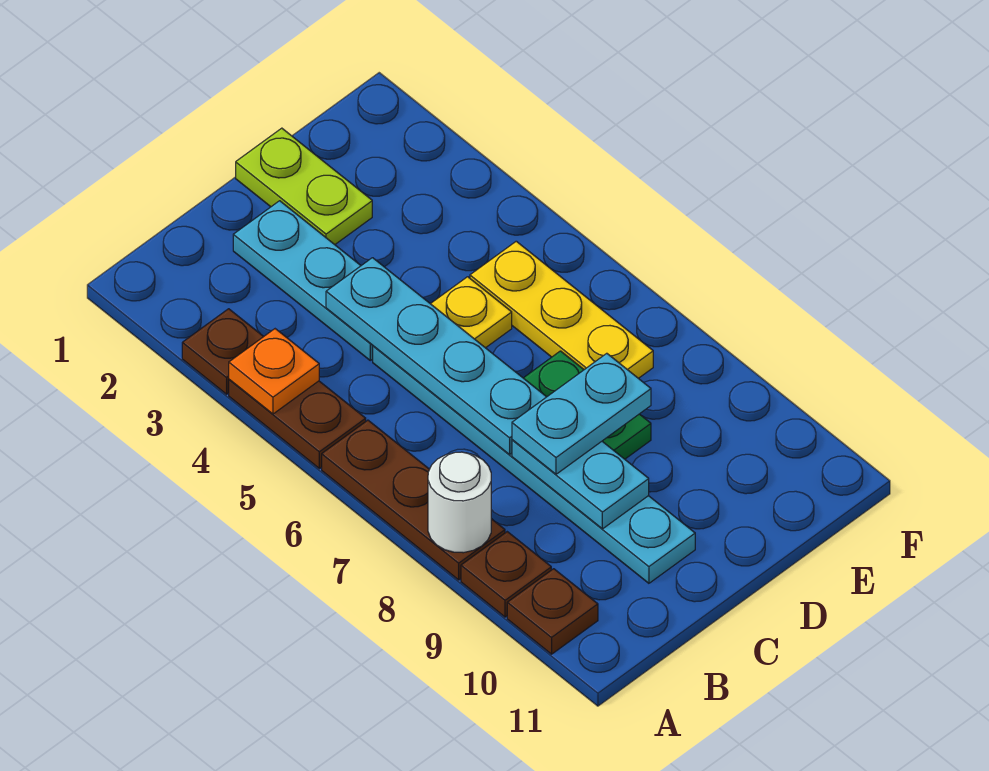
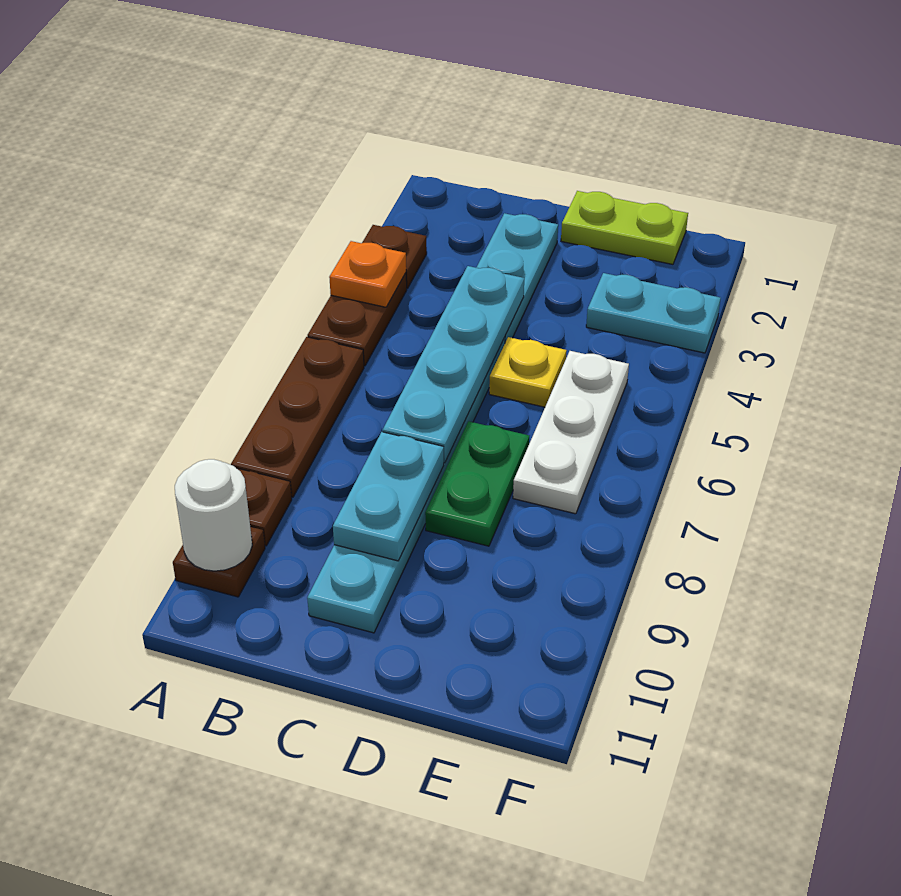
white round brick A8 level 2 -> white round brick A10 level 2
cyan plate C8:D8 level 3 -> cyan plate E3:F3 level 1
lime plate D1:D2 level 1 -> lime plate D1:E1 level 1
yellow plate E5:E7 level 1 -> white plate E5:E7 level 1

